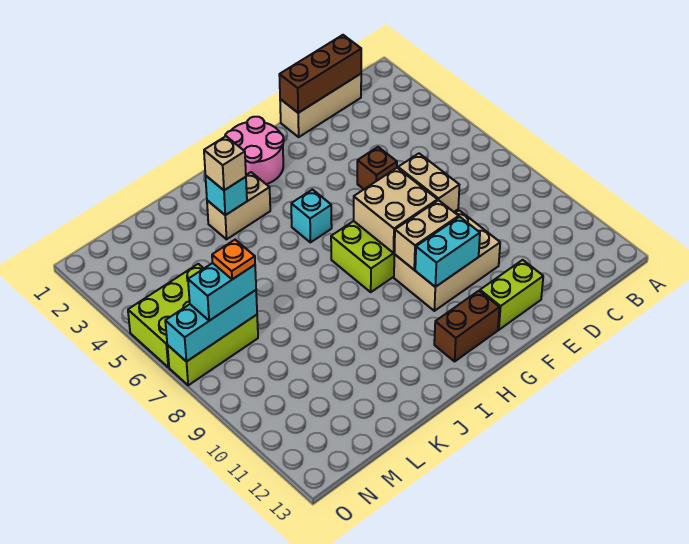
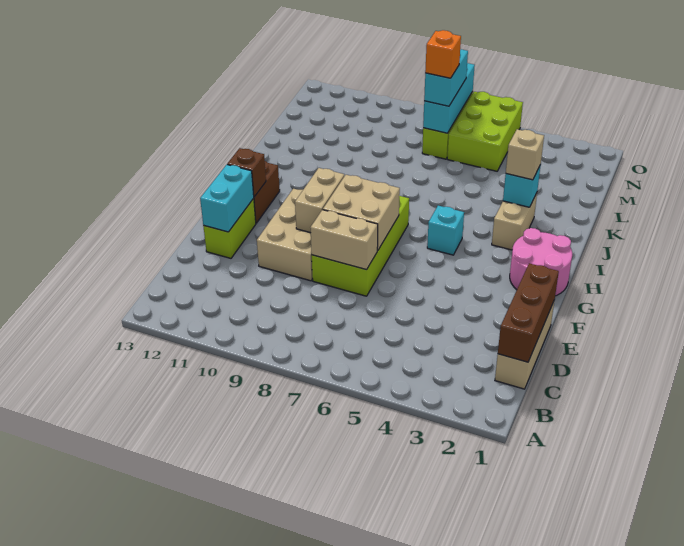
brown brick E5 level 1 -> brown brick G12 level 2
cyan brick F10:G10 level 2 -> cyan brick E12:F12 level 2
orange plate M7 level 4 -> orange brick M7 level 4

